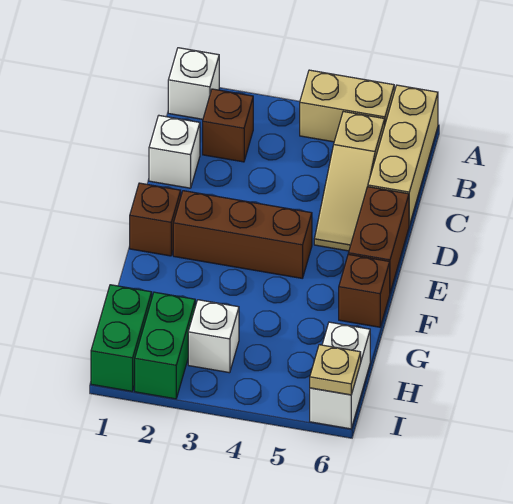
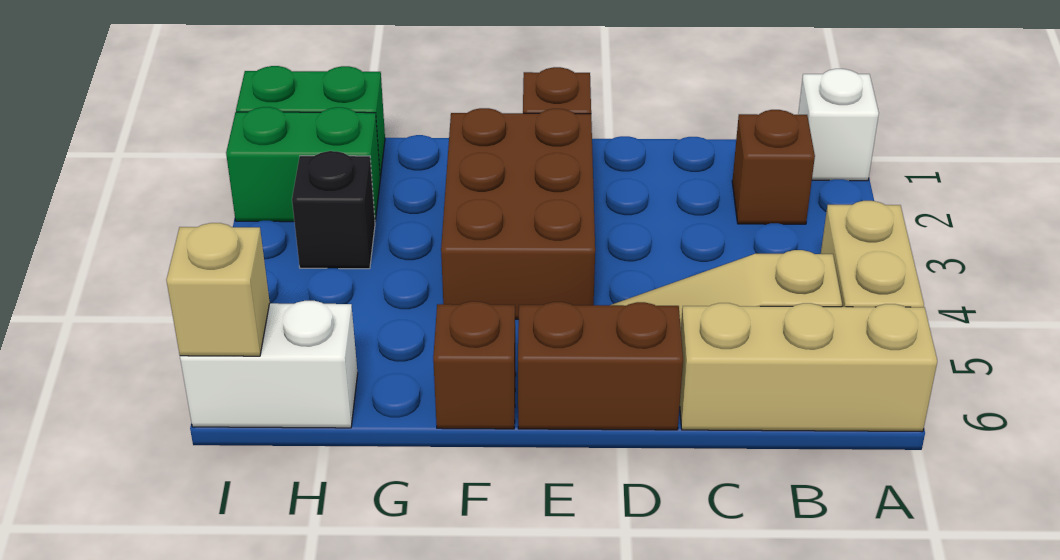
white brick C1 level 1 -> none
brown brick E2:E4 level 1 -> brown brick E2:F4 level 1
white brick H3 level 1 -> black brick H3 level 1
tan plate I6 level 2 -> tan brick I6 level 2

